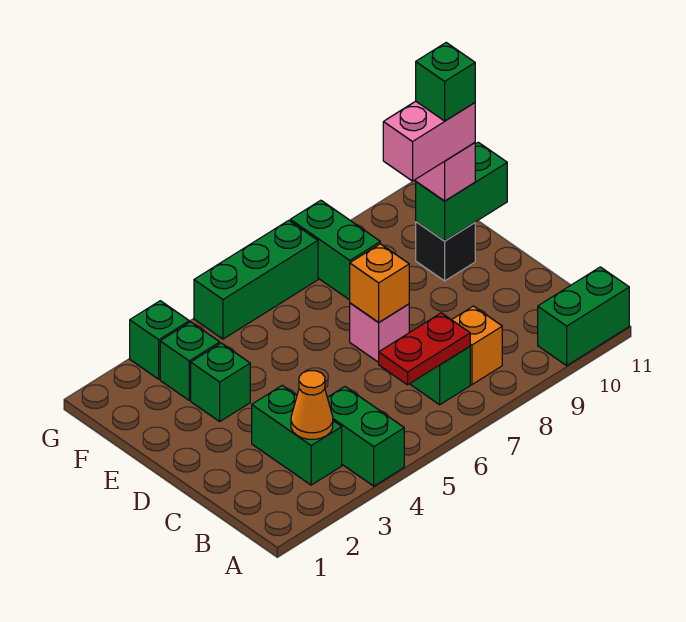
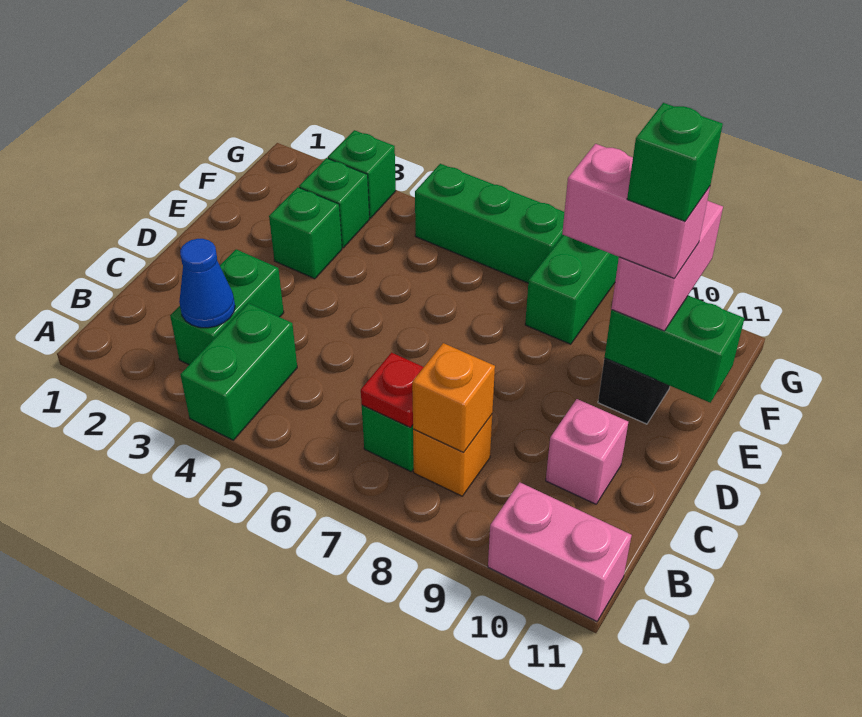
green brick A10:A11 level 1 -> pink brick A10:A11 level 1
orange cone B3 level 2 -> blue cone B3 level 2
red plate B6:B7 level 2 -> red plate B7 level 2
pink brick D7 level 1 -> pink brick C10 level 1
orange brick D7 level 2 -> orange brick B8 level 2

